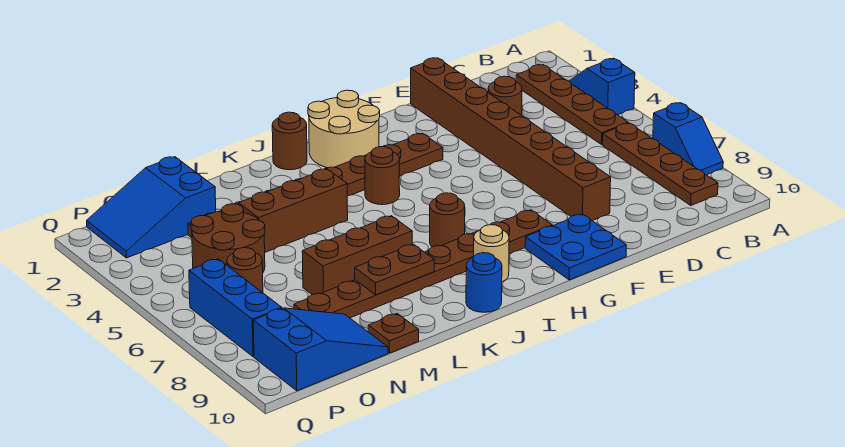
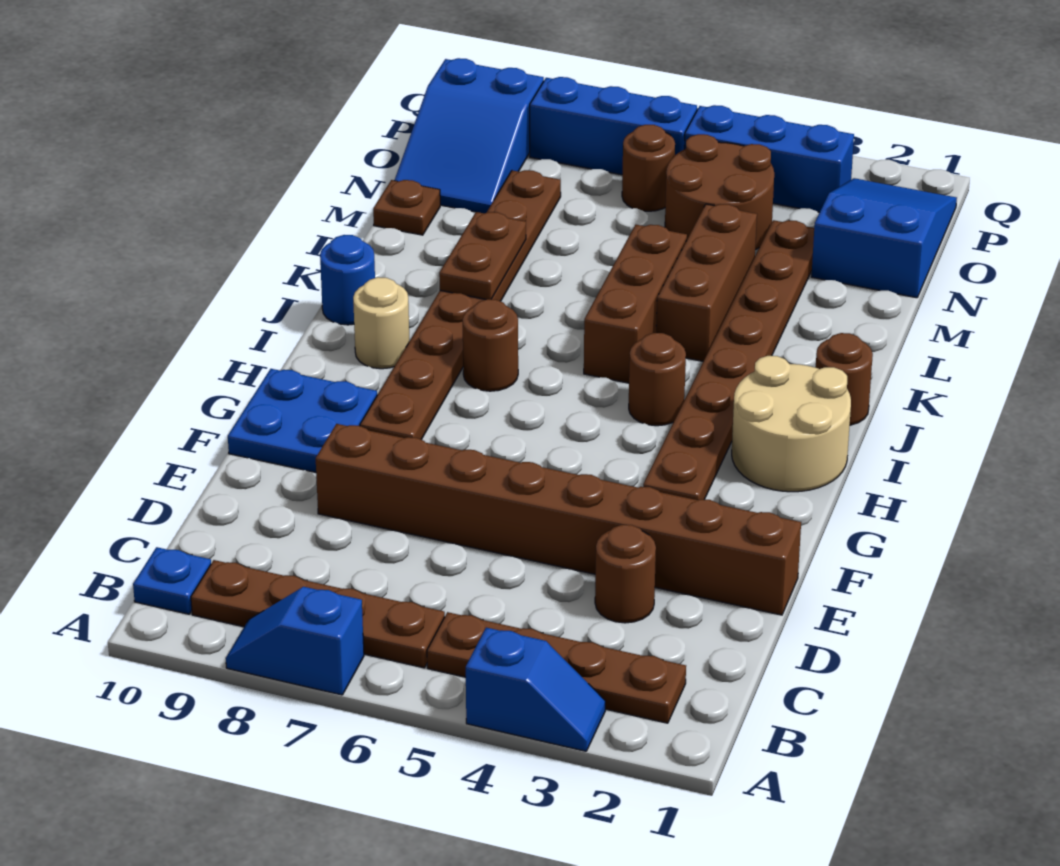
none -> blue plate B10 level 1
brown brick K7:M7 level 1 -> brown brick J5:L5 level 1
none -> blue brick P3:P5 level 1

